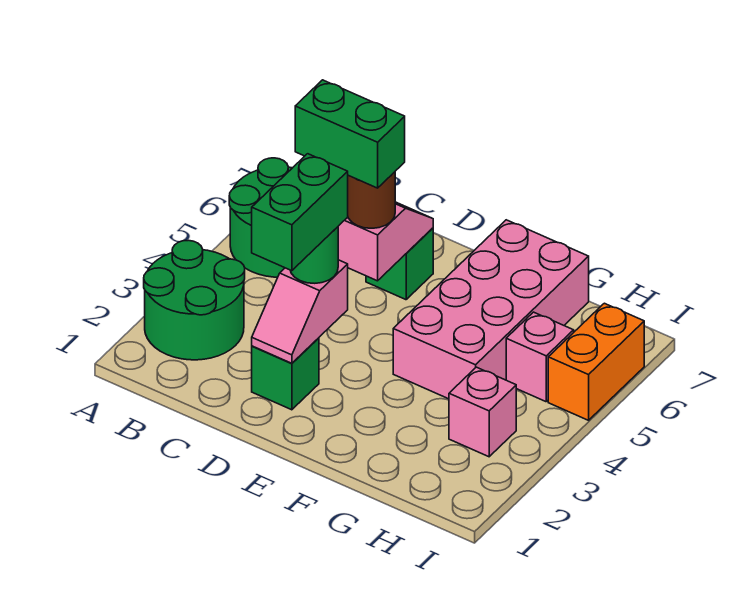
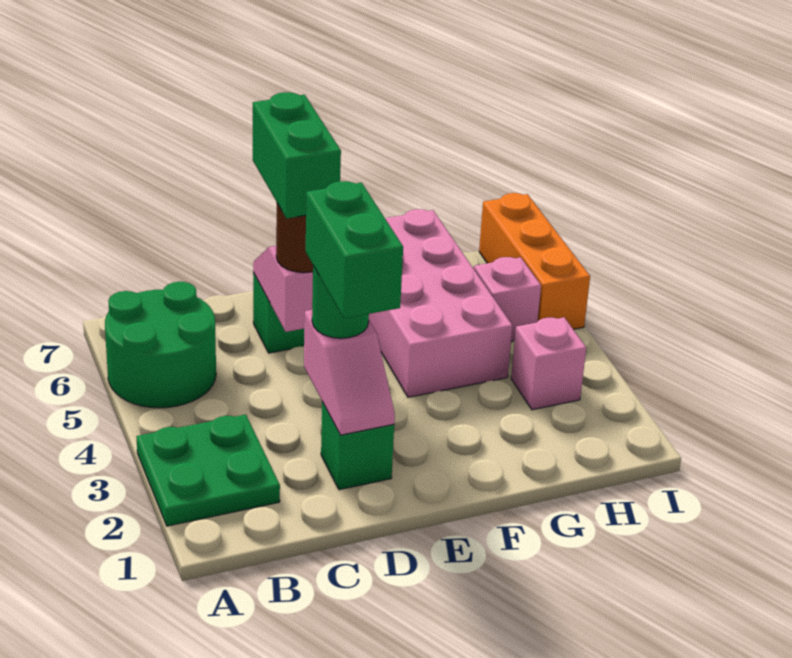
green round brick A2:B3 level 1 -> green plate A2:B3 level 1
green brick C5:D5 level 4 -> green brick D5:D6 level 4
orange brick I5:I6 level 1 -> orange brick I5:I7 level 1

